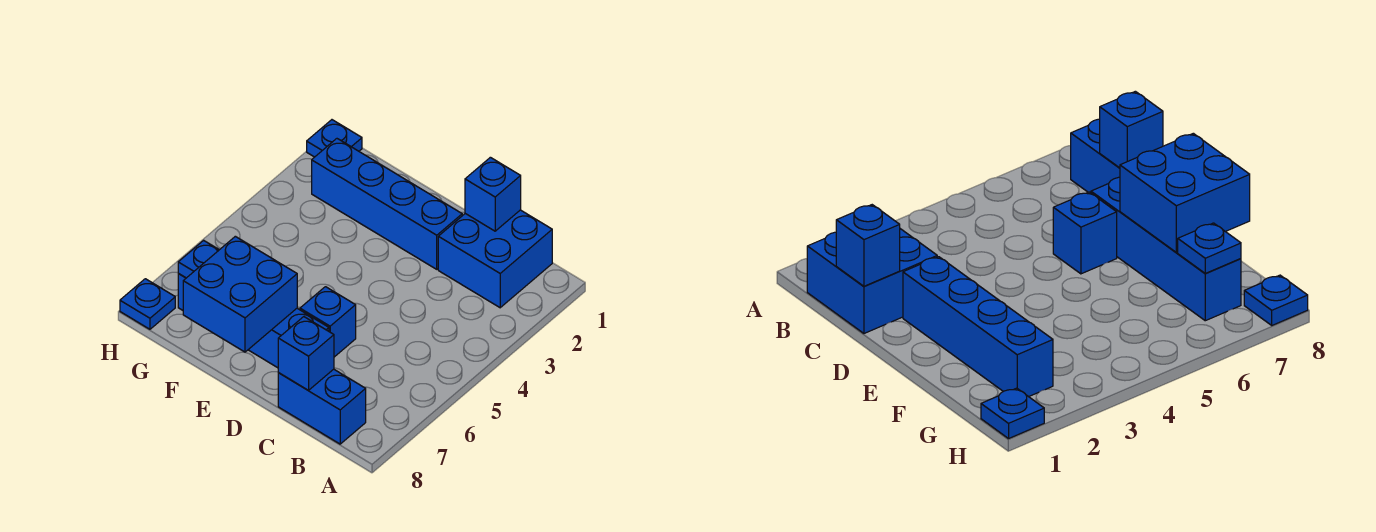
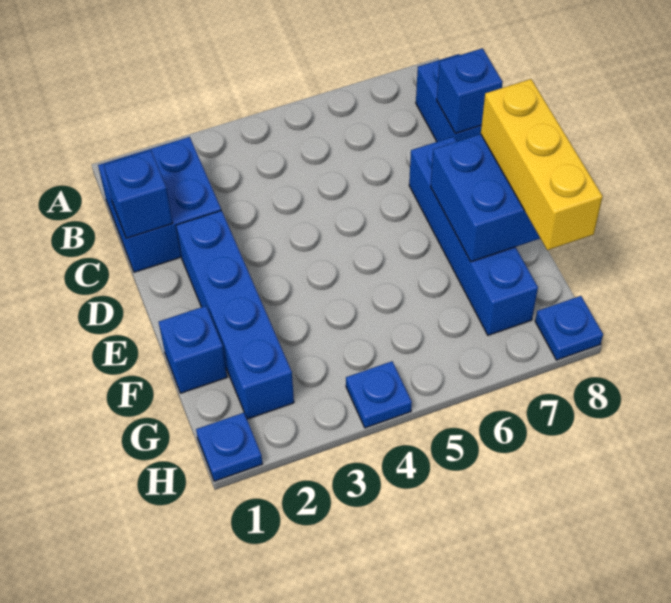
blue brick D6 level 1 -> blue brick F1 level 1
none -> yellow brick E8:G8 level 3
blue plate G7 level 2 -> blue plate H4 level 1

